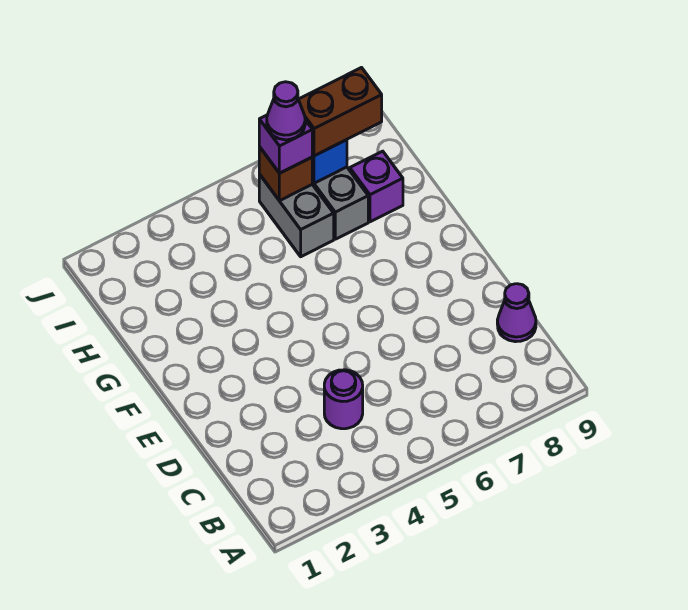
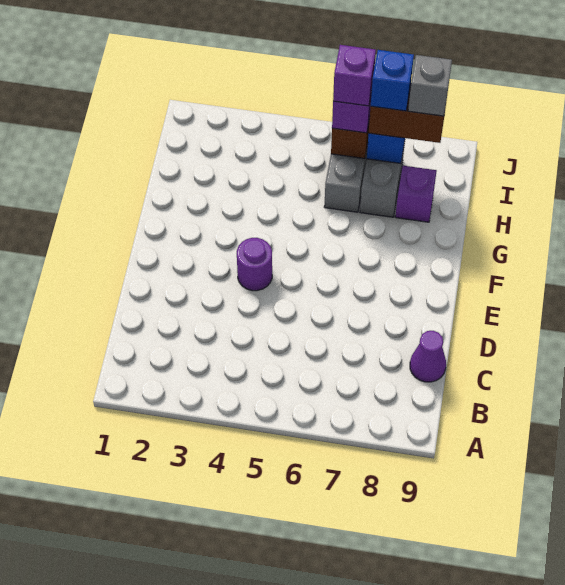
purple round brick C4 level 1 -> purple round brick E4 level 1
purple cone I6 level 4 -> purple brick I6 level 4
none -> blue brick I7 level 4
none -> grey brick I8 level 4

